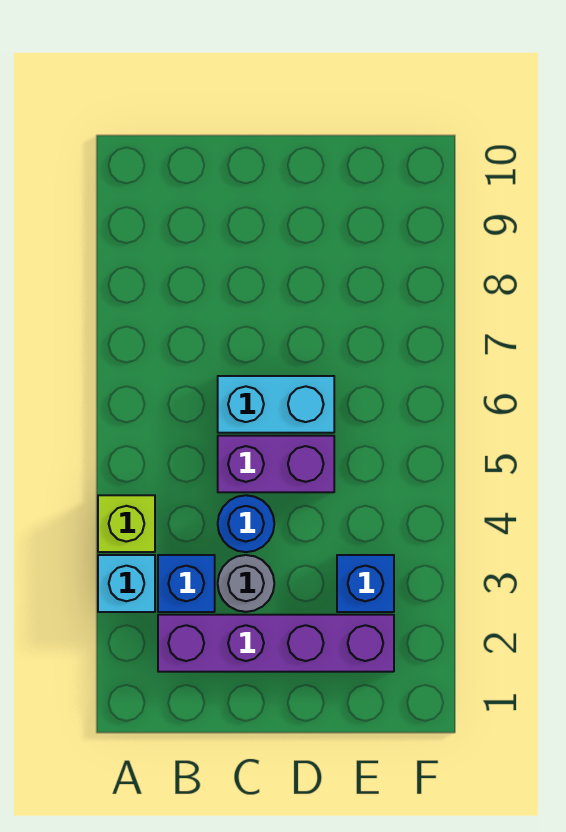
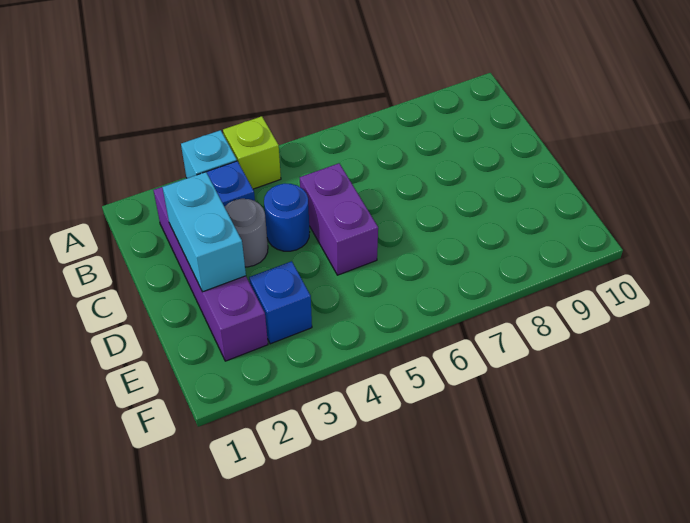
cyan brick C6:D6 level 1 -> cyan brick C2:D2 level 2

